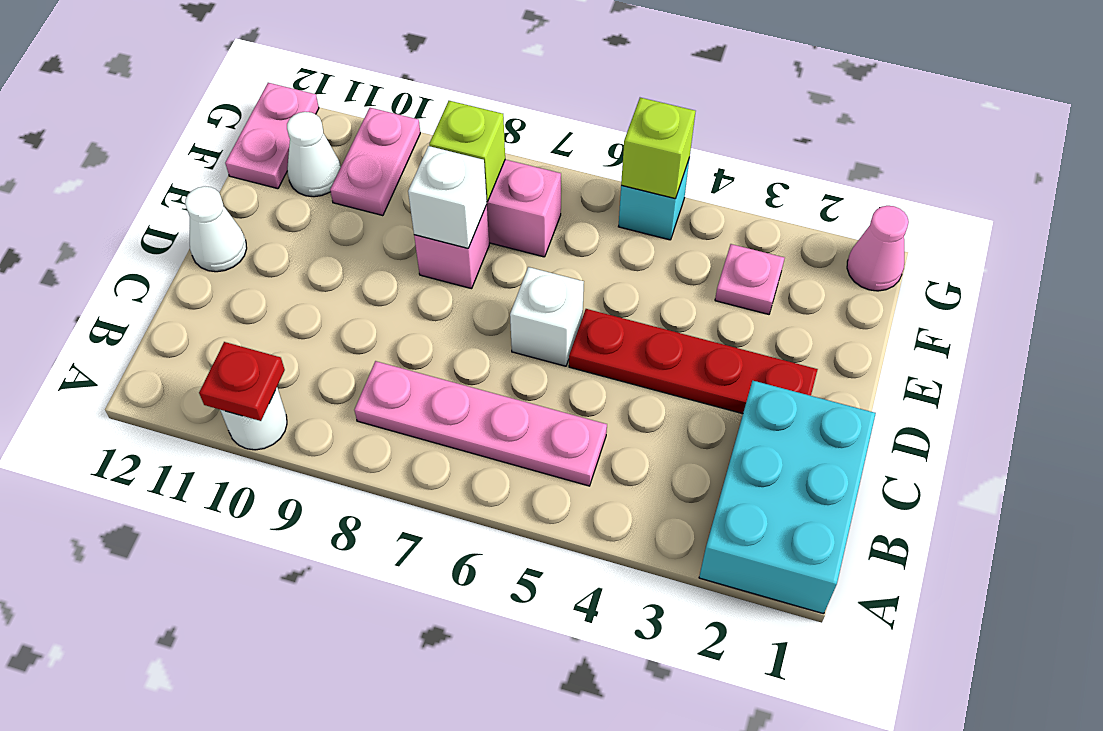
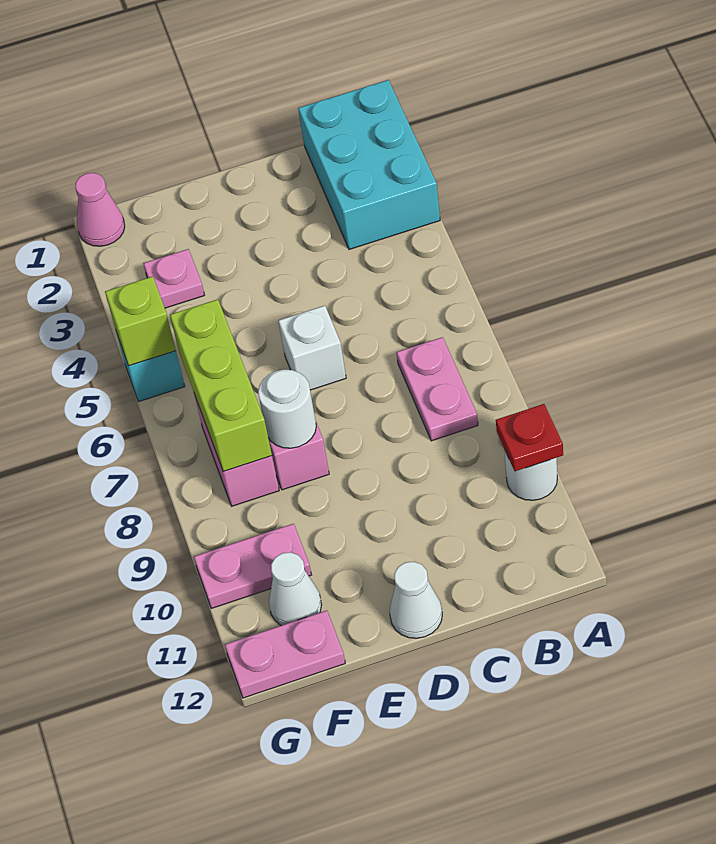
cyan brick A1:C2 level 1 -> cyan brick A1:B3 level 1
pink plate B5:B8 level 1 -> pink plate B7:B8 level 1
red plate D2:D5 level 1 -> none
white brick E8 level 2 -> white round brick E8 level 2
lime brick F8 level 2 -> lime brick F6:F8 level 2

